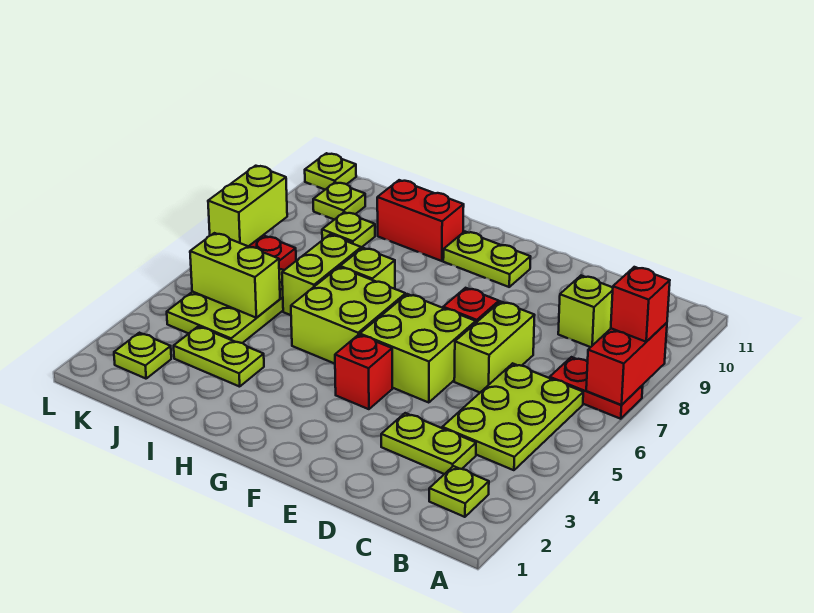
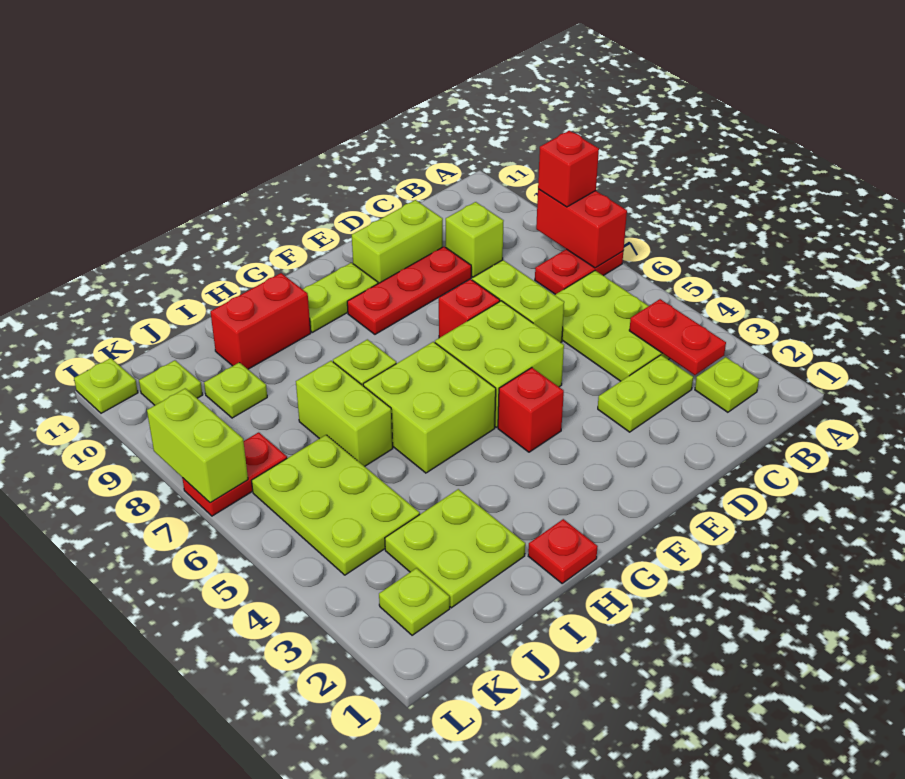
none -> red plate B3:B4 level 2
none -> red plate D9:F9 level 1
none -> red plate H1 level 1
lime plate I3:J3 level 1 -> lime plate I2:J3 level 1
lime brick J5:K5 level 2 -> lime brick D10:E10 level 1

